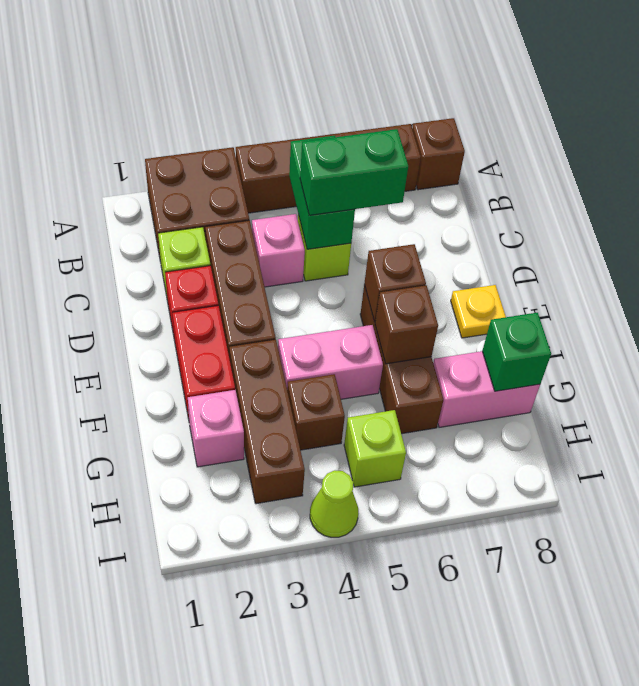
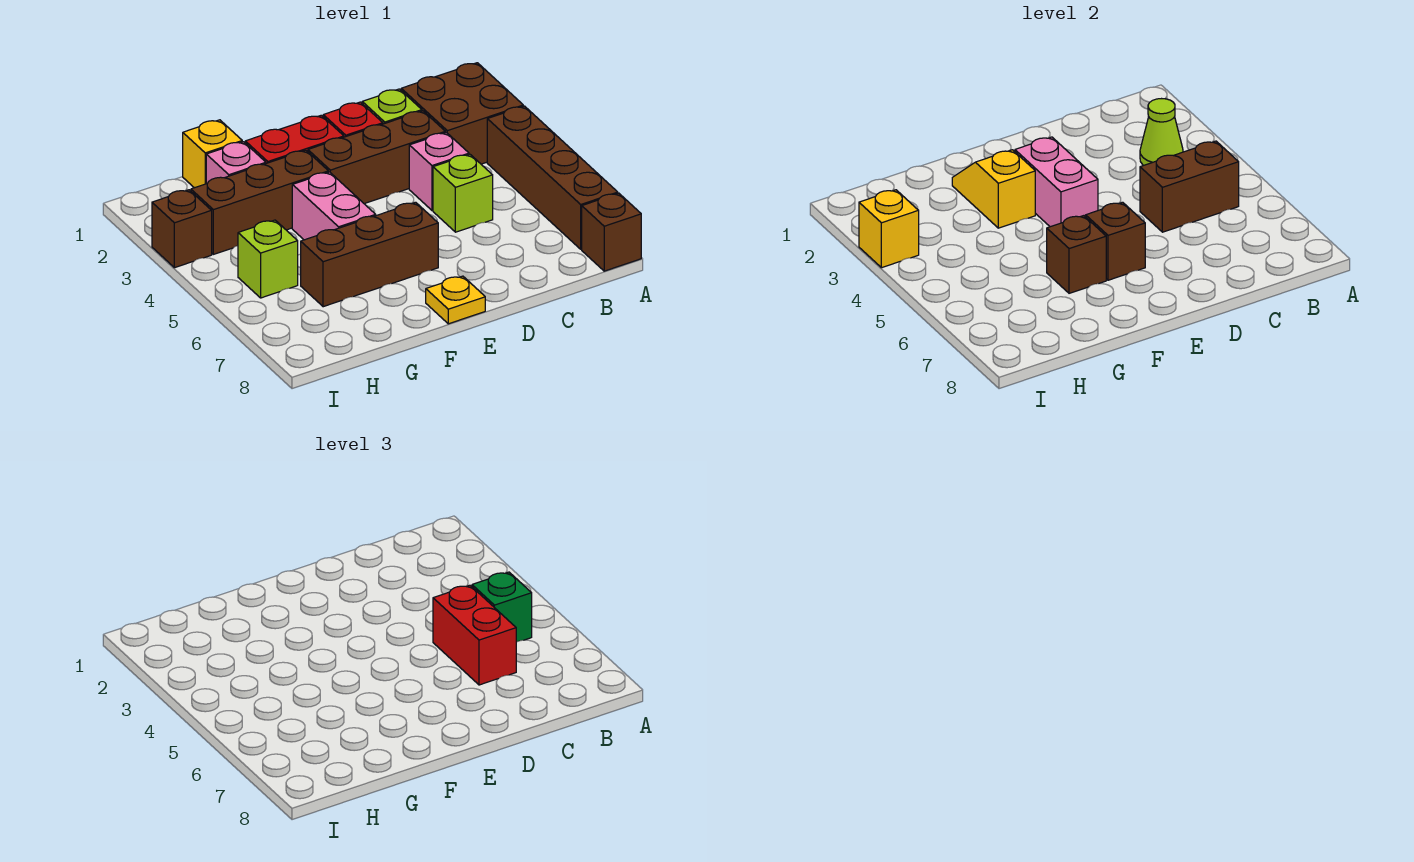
green brick B5:C5 level 2 -> brown brick B5:C5 level 2
green brick C5:C6 level 3 -> red brick C5:C6 level 3
none -> yellow slope F2:F3 level 2 top 3
none -> yellow brick G1 level 1
brown brick G4 level 1 -> brown brick I3 level 1
pink brick G7:G8 level 1 -> pink brick E3:E4 level 2
green brick G8 level 2 -> green brick B5 level 3
none -> yellow brick I3 level 2
lime cone I4 level 1 -> lime cone B3 level 2

